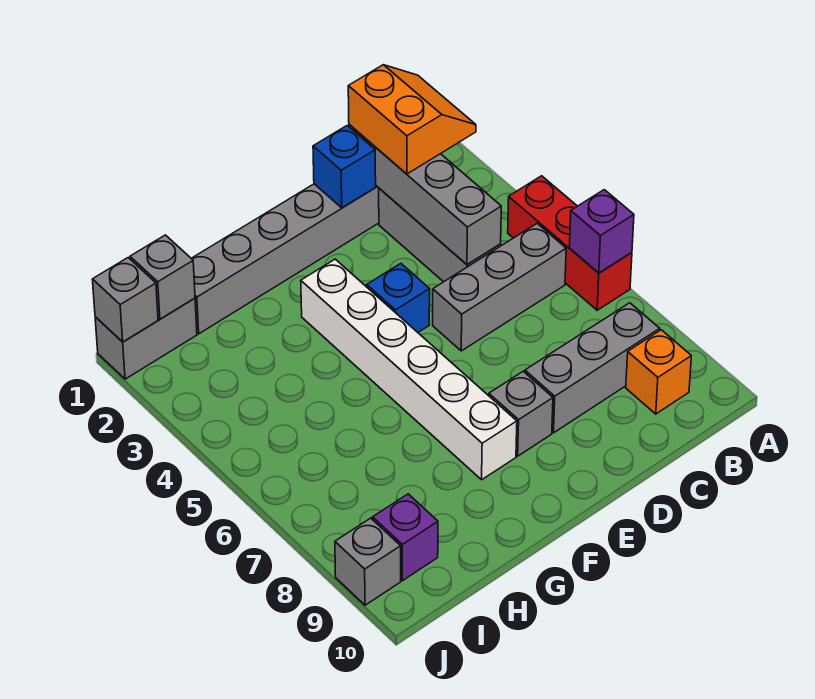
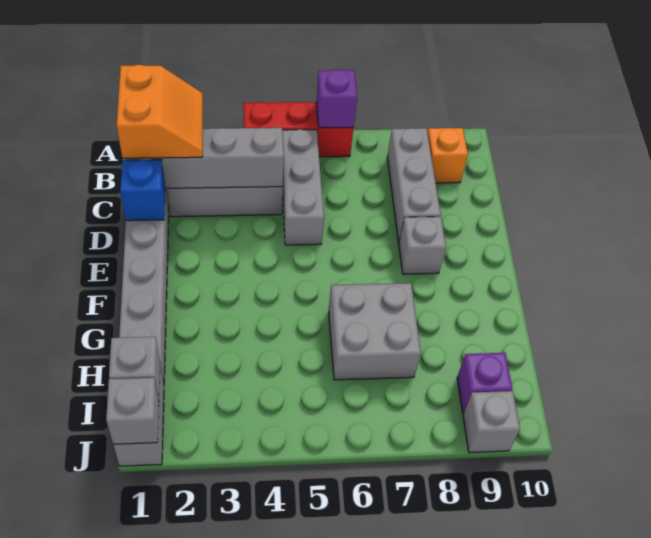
orange slope B1:C2 level 3 top C -> orange slope B1:C2 level 3 top 1
blue brick E4 level 1 -> none
white brick F3:F8 level 1 -> none
none -> grey brick G6:H7 level 1

